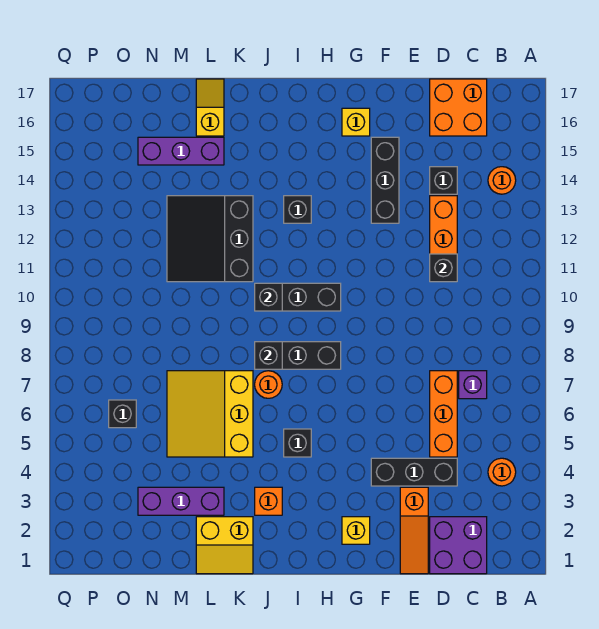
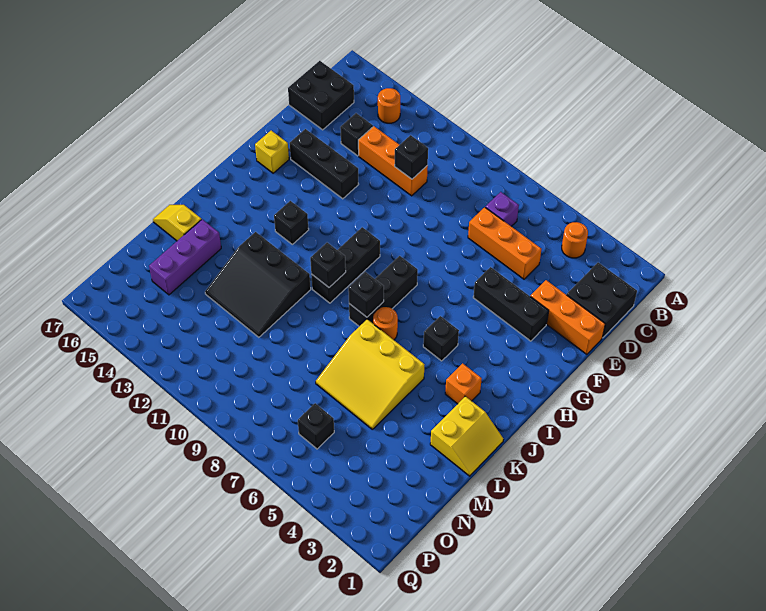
purple brick C1:D2 level 1 -> black brick C1:D2 level 1
orange brick C16:D17 level 1 -> black brick C16:D17 level 1
black brick D4:F4 level 1 -> black brick F3:F5 level 1
orange slope E1:E3 level 1 top 3 -> orange brick E1:E3 level 1
yellow brick G2 level 1 -> none
purple brick L3:N3 level 1 -> none

